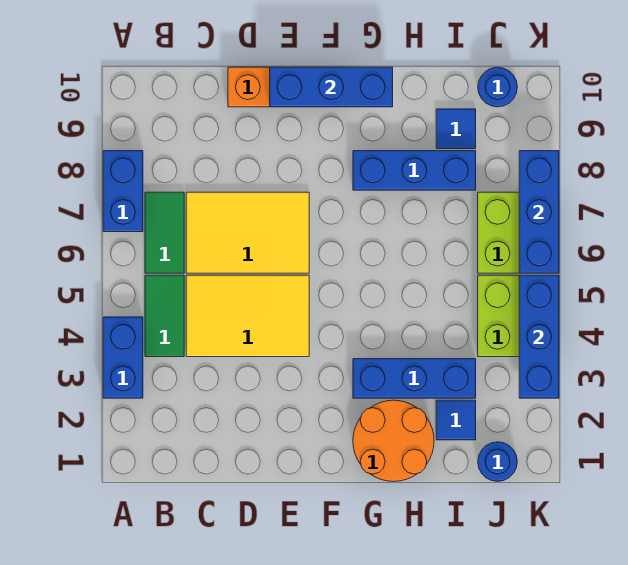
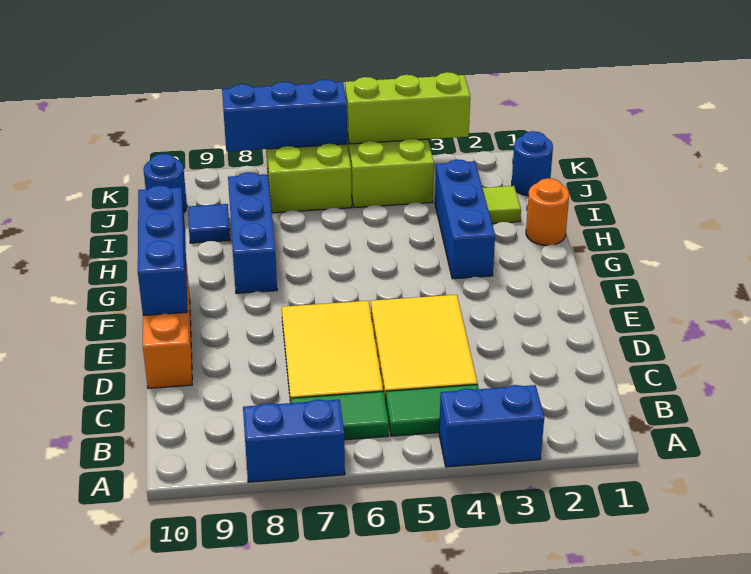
orange round brick G1:H2 level 1 -> orange round brick H1 level 1
blue tile I2 level 1 -> lime tile I2 level 1
blue brick K3:K5 level 2 -> lime brick K3:K5 level 2

